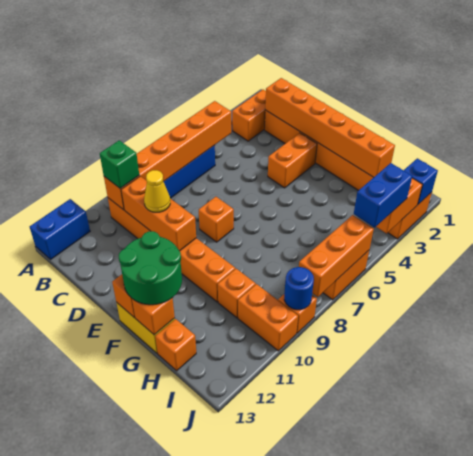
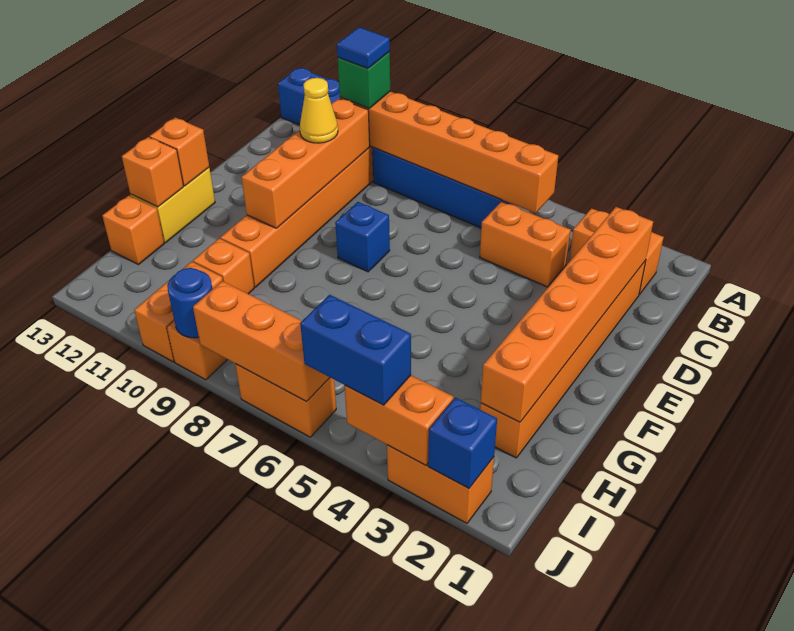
none -> blue tile B10 level 4
orange brick C10:E10 level 2 -> orange brick C10:F10 level 2
orange brick E3:E4 level 1 -> orange brick C4:C5 level 1
orange brick E8 level 1 -> blue brick E8 level 1
green round brick F12:G13 level 3 -> none

